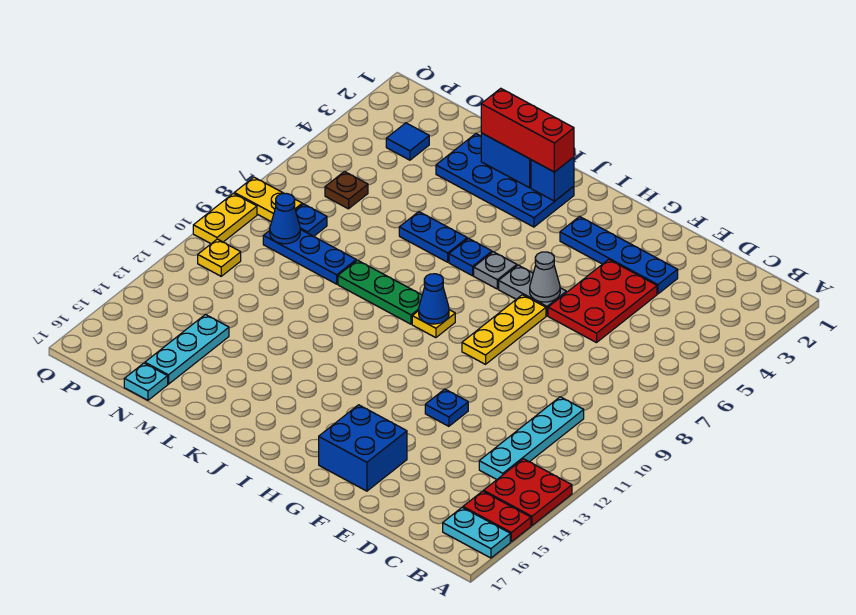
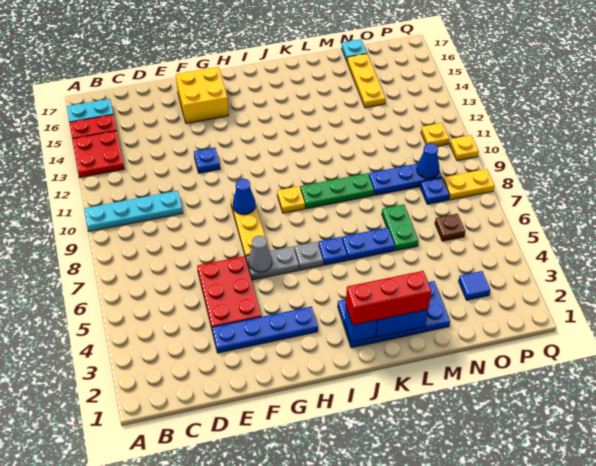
cyan plate C10:C13 level 1 -> cyan plate A10:D10 level 1
blue brick F15:G16 level 1 -> yellow brick F15:G16 level 1
blue cone I9 level 2 -> blue cone G9 level 2
none -> green plate M6:M7 level 1
cyan plate N14:N16 level 1 -> yellow plate N14:N16 level 1
yellow plate Q9:Q10 level 1 -> yellow plate Q10 level 1

